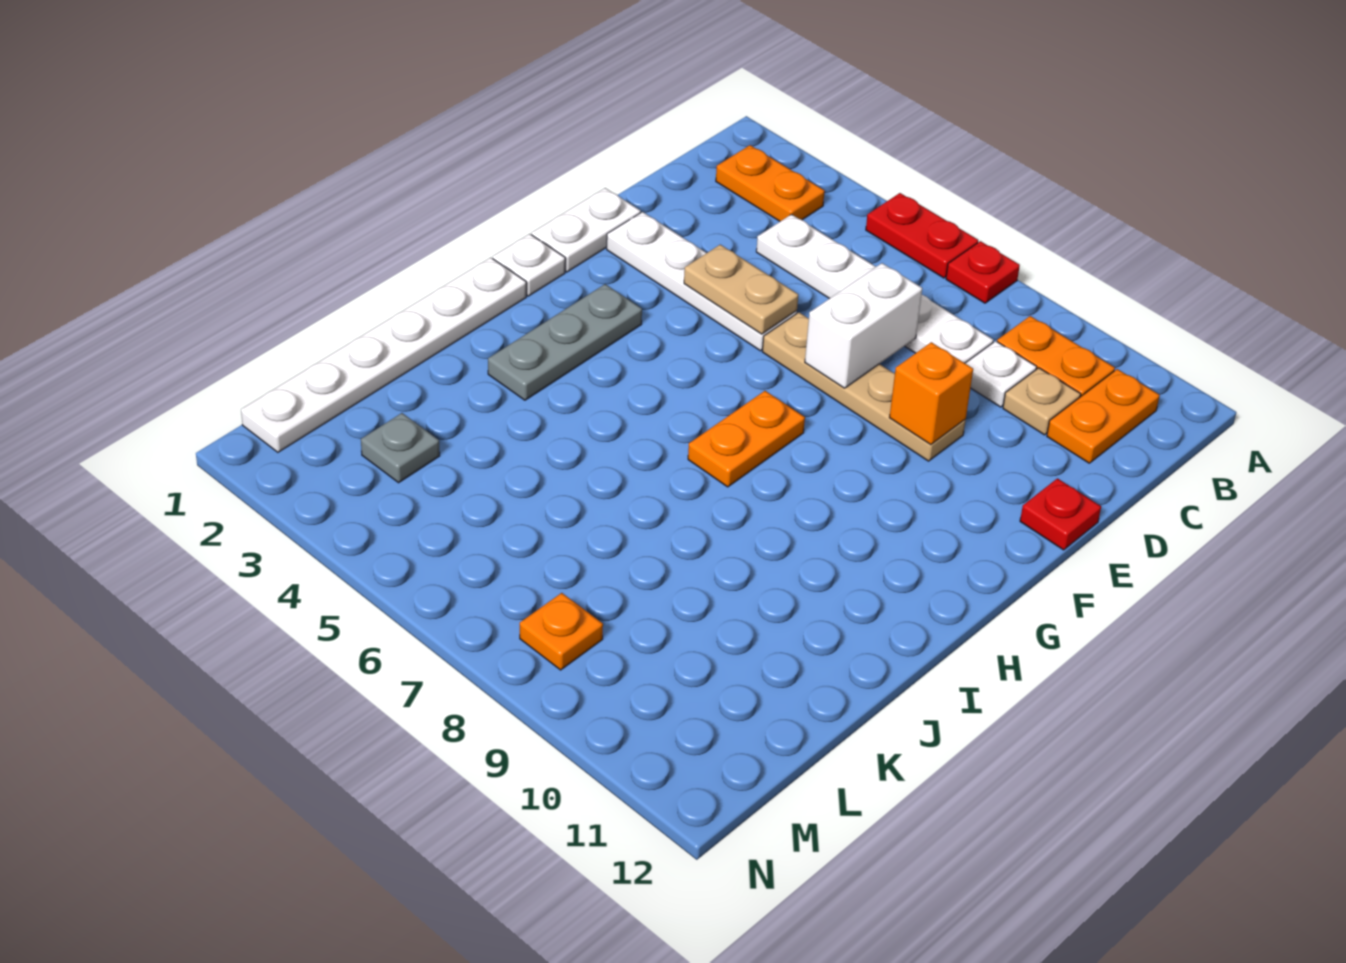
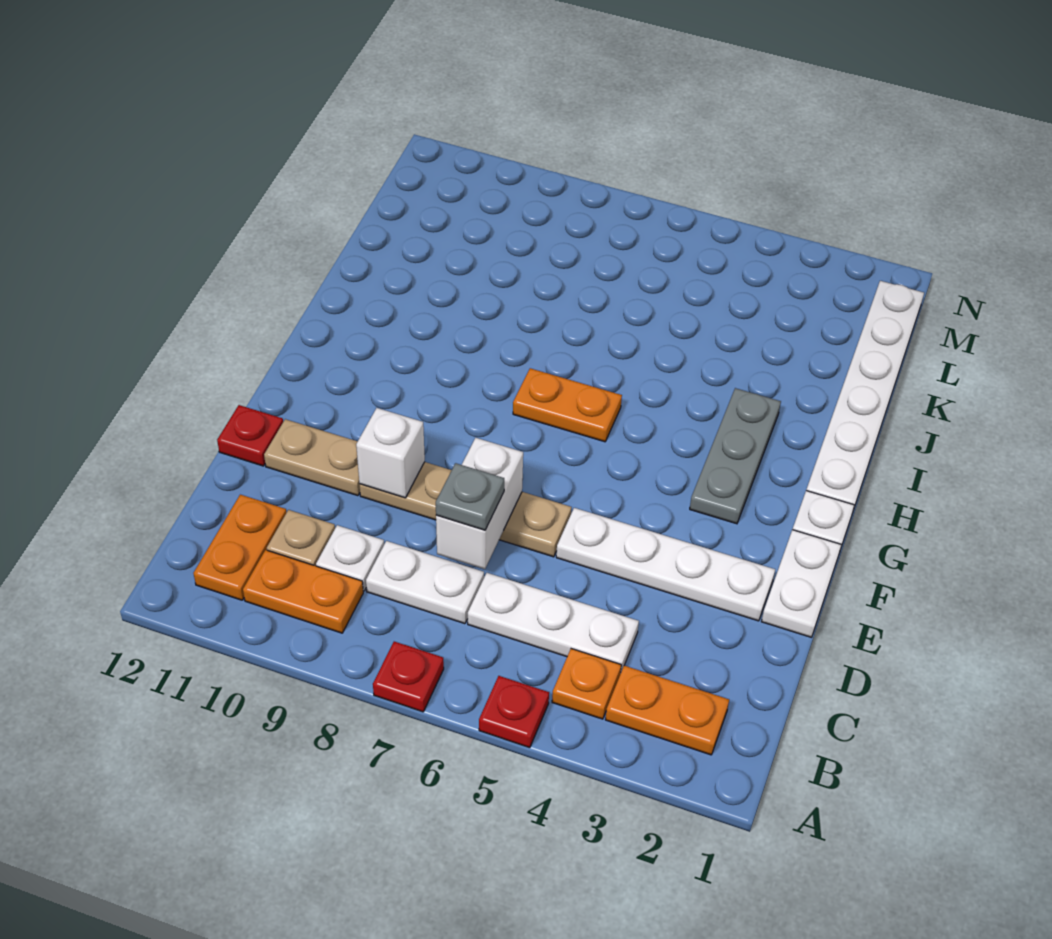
red plate A5:A6 level 1 -> red plate A5 level 1
tan plate E4:E5 level 2 -> tan plate E10:E11 level 1
orange brick E9 level 2 -> white brick E9 level 2
orange plate G7:H7 level 1 -> orange plate H6:H7 level 1
grey plate L3 level 1 -> grey plate D7 level 3
orange plate M8 level 1 -> orange plate B4 level 1

